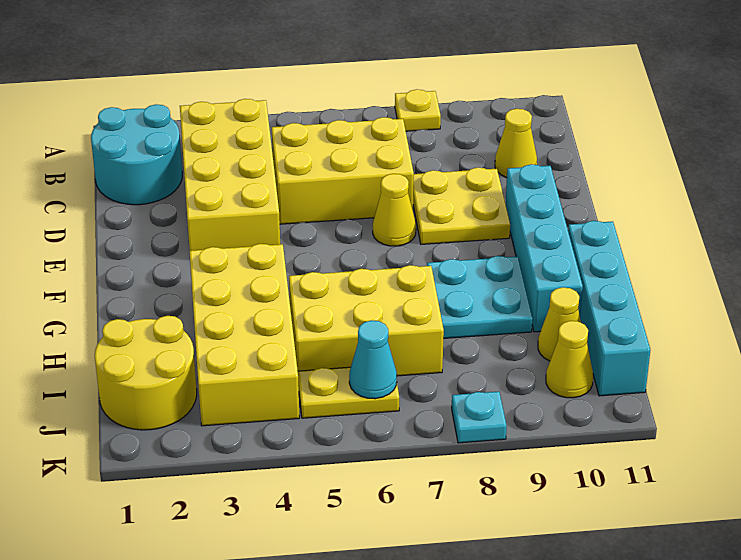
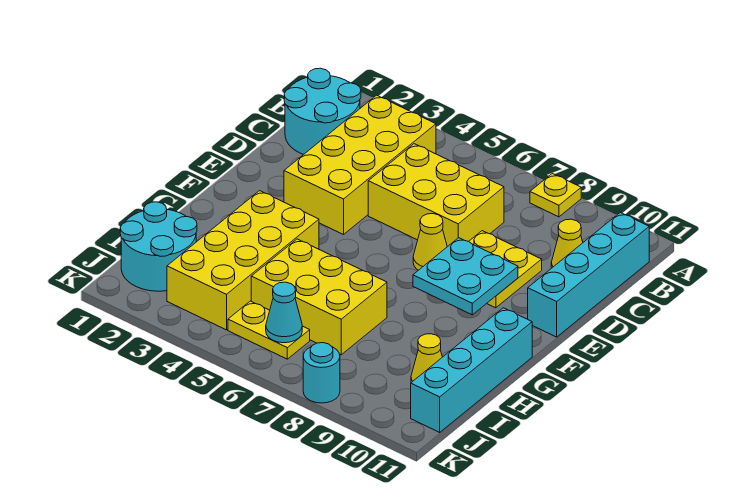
cyan brick E10:H10 level 1 -> cyan brick B11:E11 level 1
cyan plate G8:H9 level 1 -> cyan plate E8:F9 level 2
yellow round brick I1:J2 level 1 -> cyan round brick I1:J2 level 1
yellow cone J10 level 1 -> none
cyan plate K8 level 1 -> cyan round brick K8 level 1

